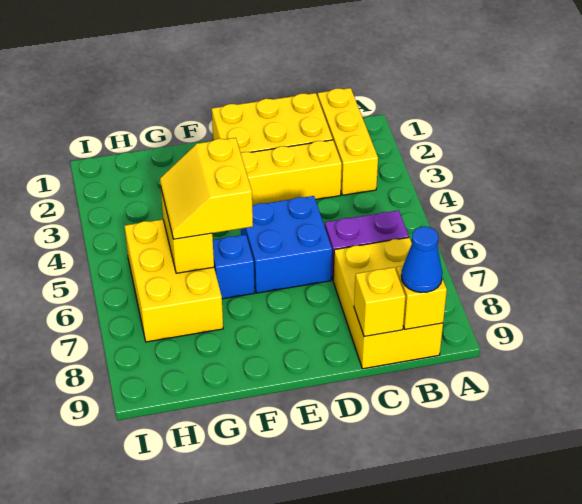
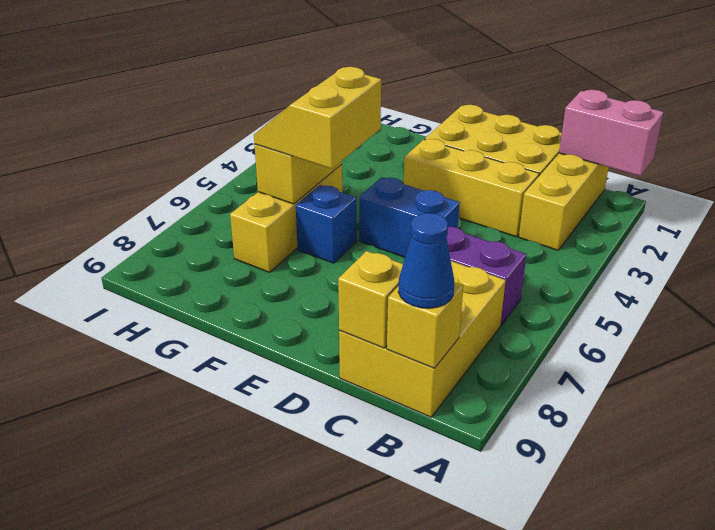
none -> pink brick A1:B1 level 2
blue brick D5:E6 level 1 -> blue brick D5:E5 level 1
yellow brick G5:H7 level 1 -> yellow brick G5:G7 level 1

